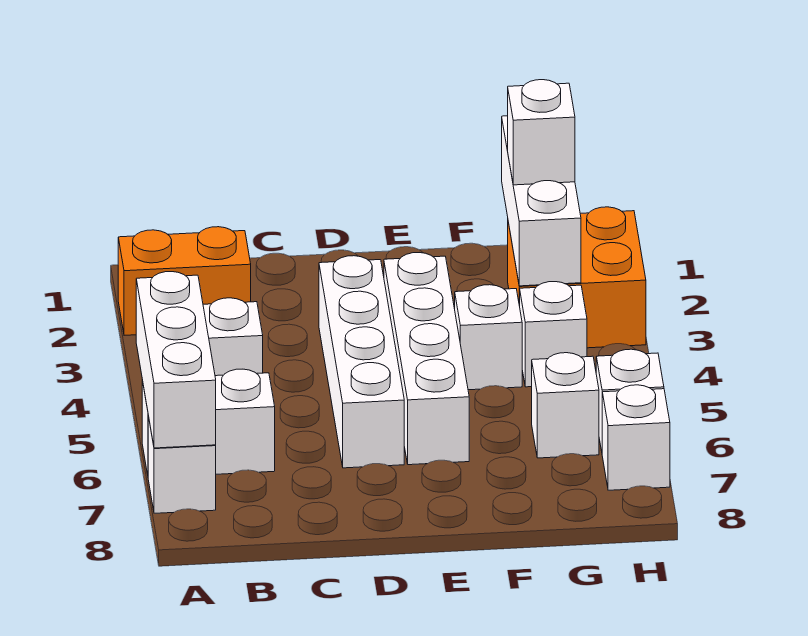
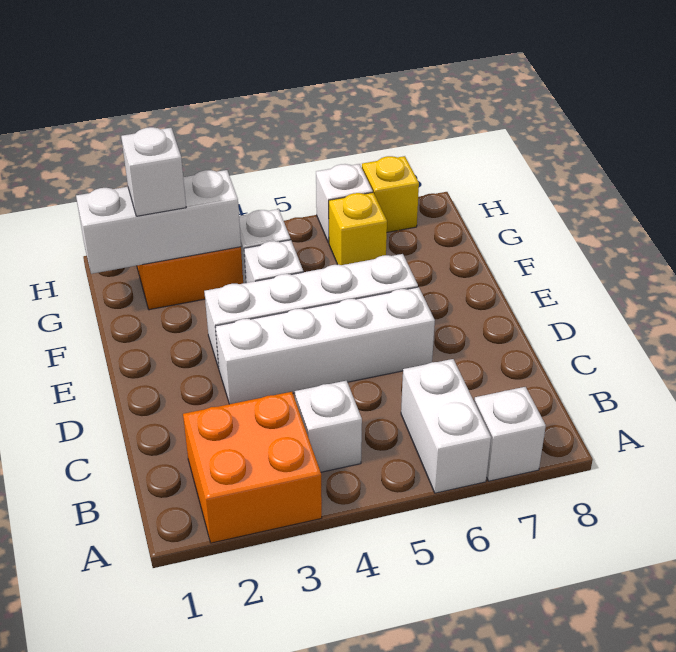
orange brick A2:B2 level 1 -> orange brick A2:B3 level 1
white brick A5:A7 level 2 -> none
white brick G6 level 1 -> yellow brick G6 level 1
white brick H7 level 1 -> yellow brick H7 level 1

